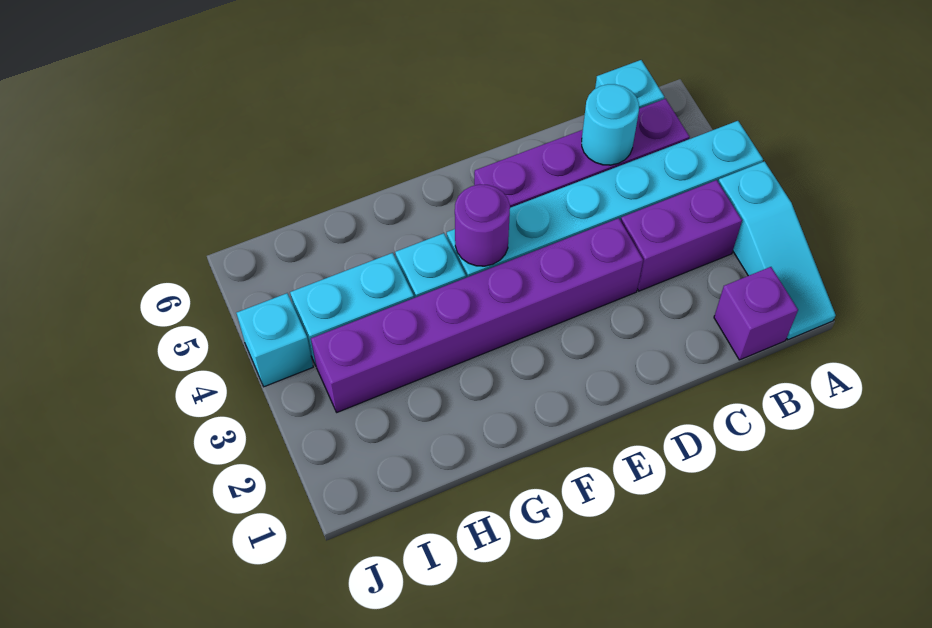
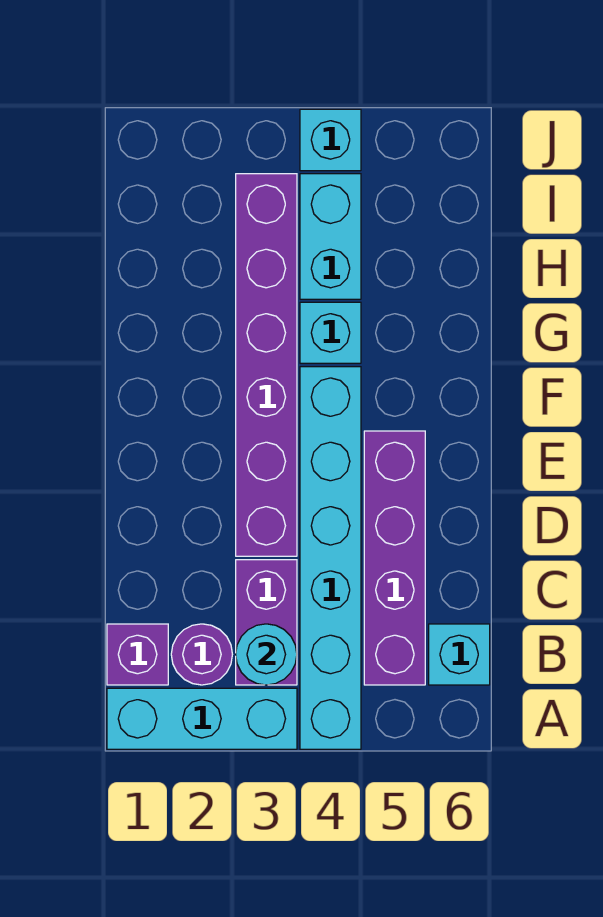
cyan slope A1:A3 level 1 top 3 -> cyan brick A1:A3 level 1
cyan round brick C5 level 2 -> cyan round brick B3 level 2
purple round brick F4 level 2 -> purple round brick B2 level 1

